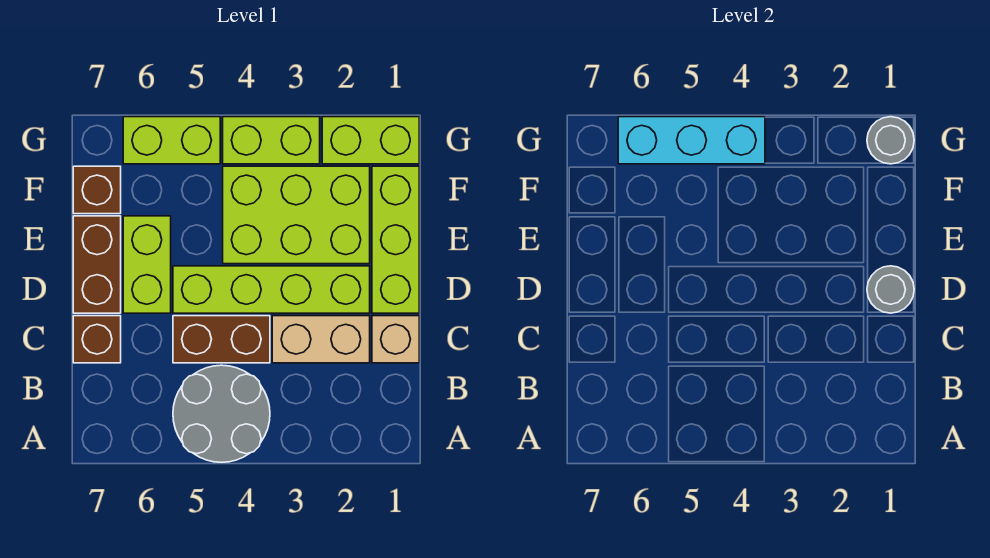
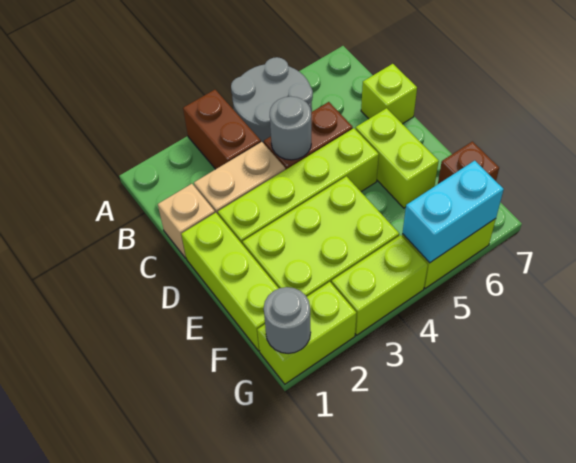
brown brick C7 level 1 -> lime brick C7 level 1
grey round brick D1 level 2 -> grey round brick C4 level 2
brown brick D7:E7 level 1 -> brown brick A3:B3 level 1
cyan brick G4:G6 level 2 -> cyan brick G5:G6 level 2

